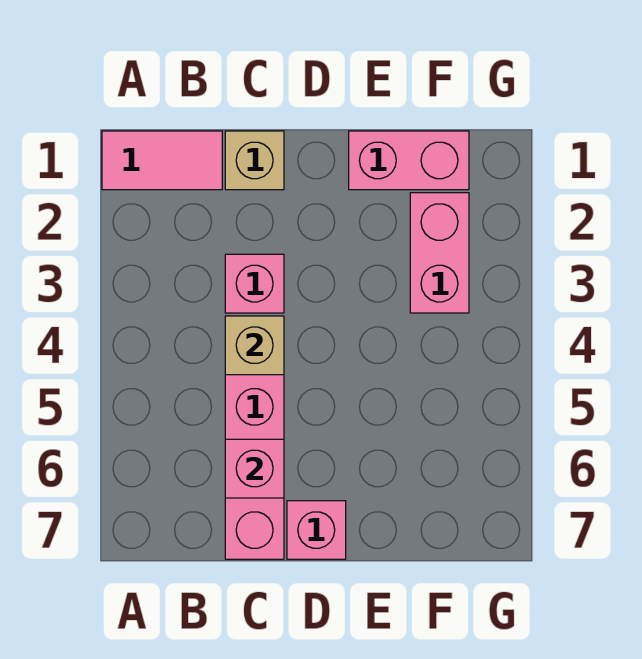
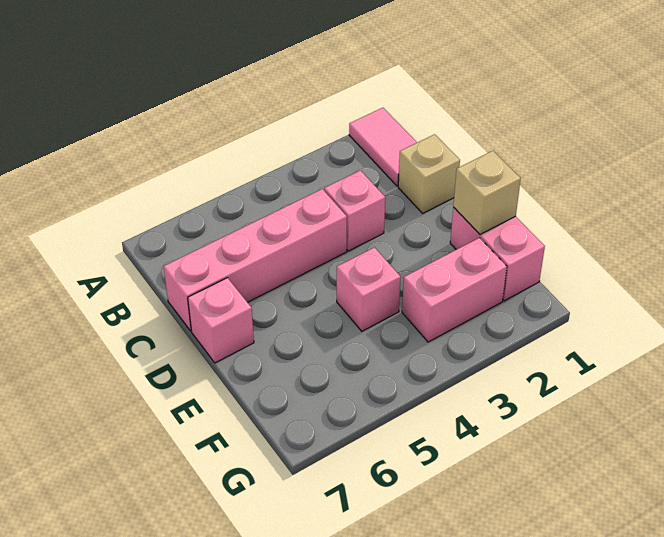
tan brick C4 level 2 -> tan brick E1 level 2
pink brick C6 level 2 -> pink brick E4 level 1

